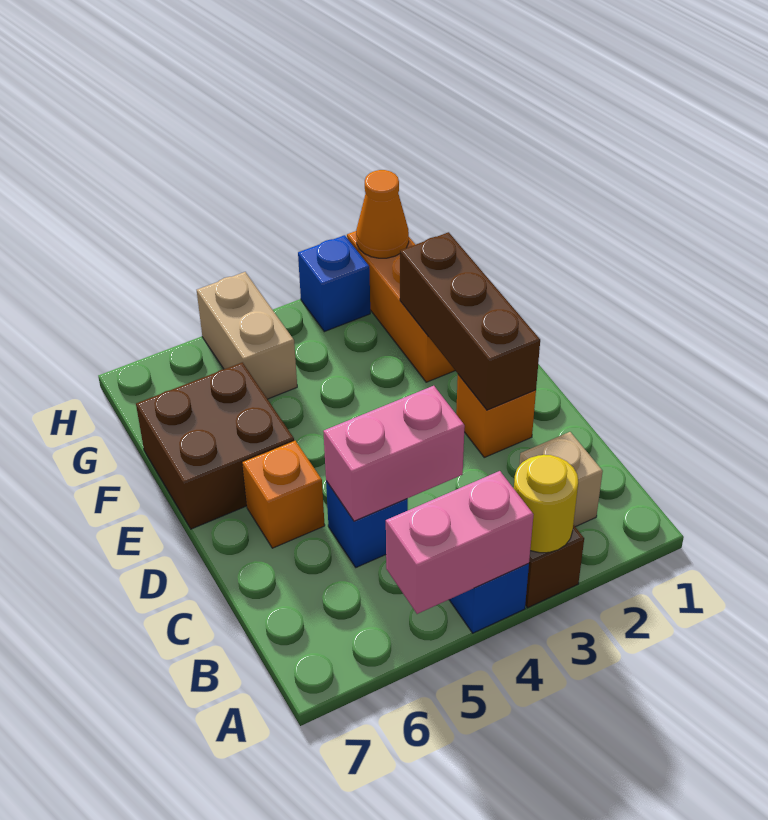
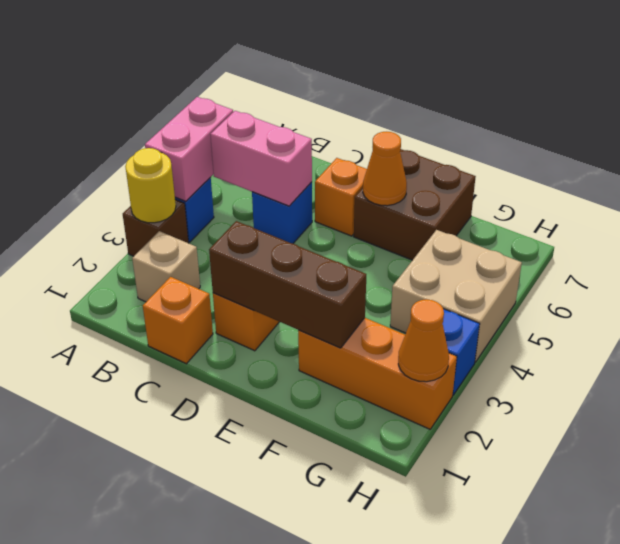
none -> orange brick C1 level 1
pink brick C4:C5 level 2 -> pink brick B5:C5 level 2
none -> orange cone E6 level 2
tan brick G5:H5 level 1 -> tan brick G4:H5 level 1

